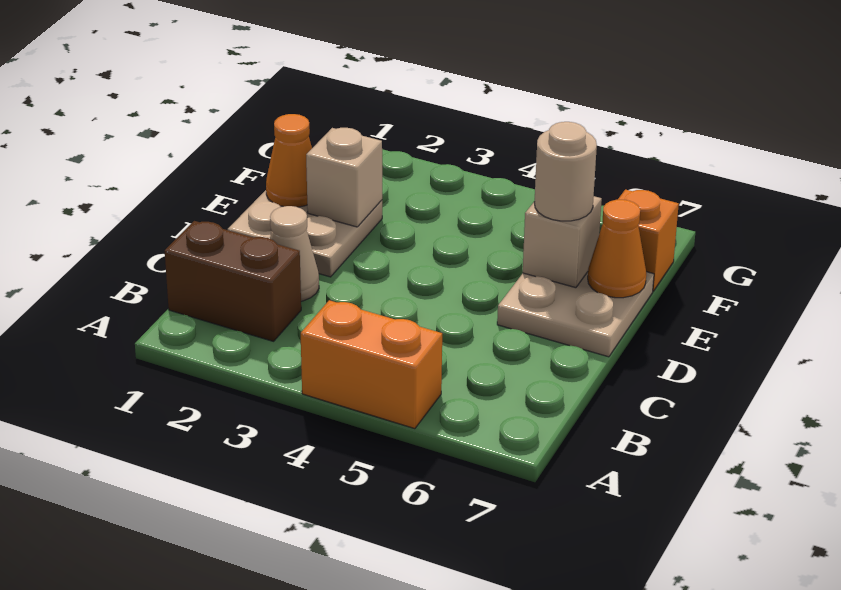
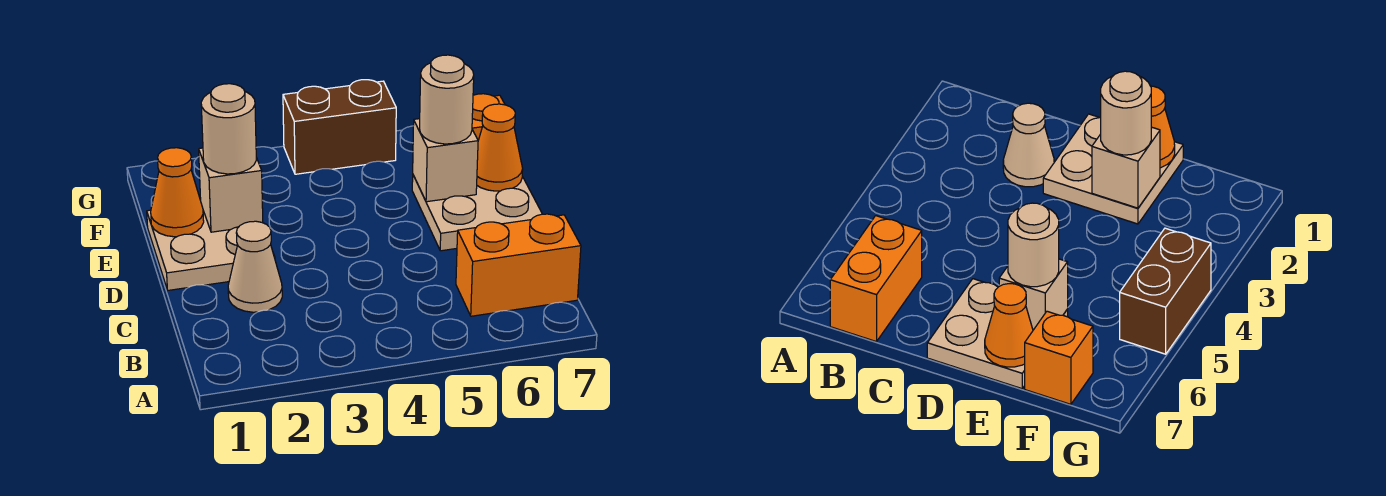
orange brick A4:A5 level 1 -> orange brick B6:B7 level 1
brown brick B1:B2 level 1 -> brown brick G4:G5 level 1
none -> tan round brick E2 level 3

